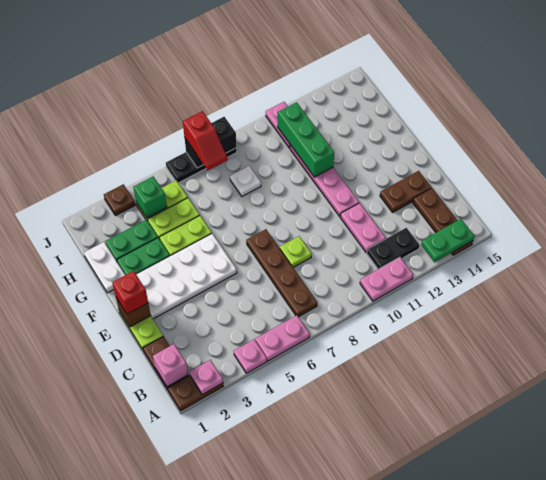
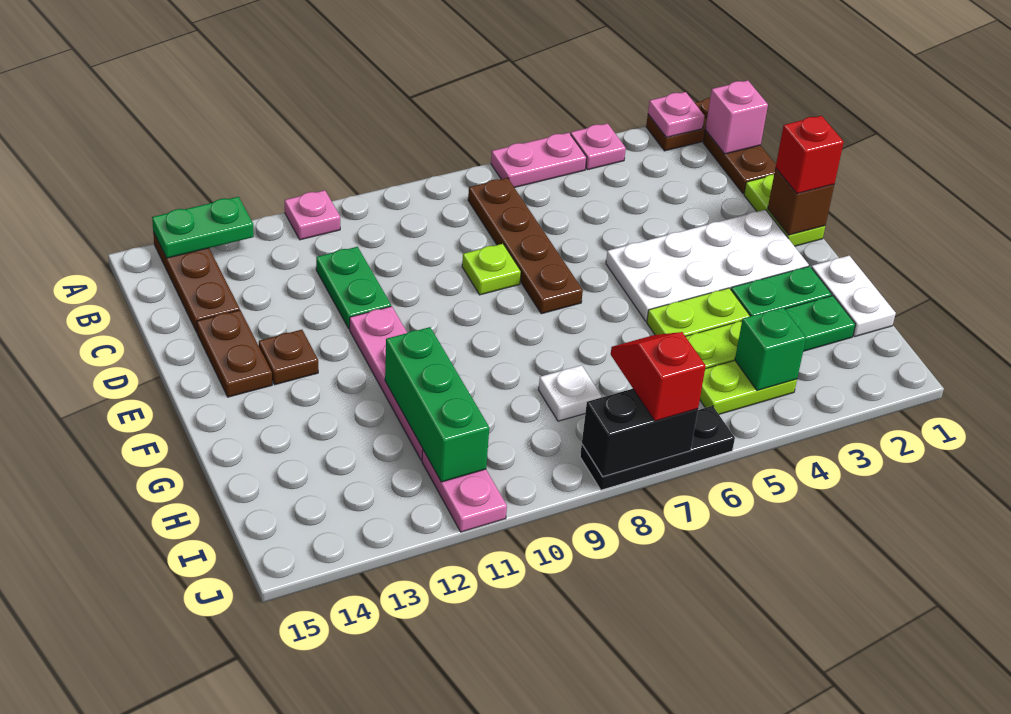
pink plate A10:A11 level 1 -> pink plate A11 level 1
black plate B11:B12 level 1 -> none
pink plate C11:D11 level 1 -> green plate C11:D11 level 1
brown plate D13:D14 level 1 -> brown plate D14:E14 level 1
brown plate J3 level 1 -> brown plate E13 level 1

